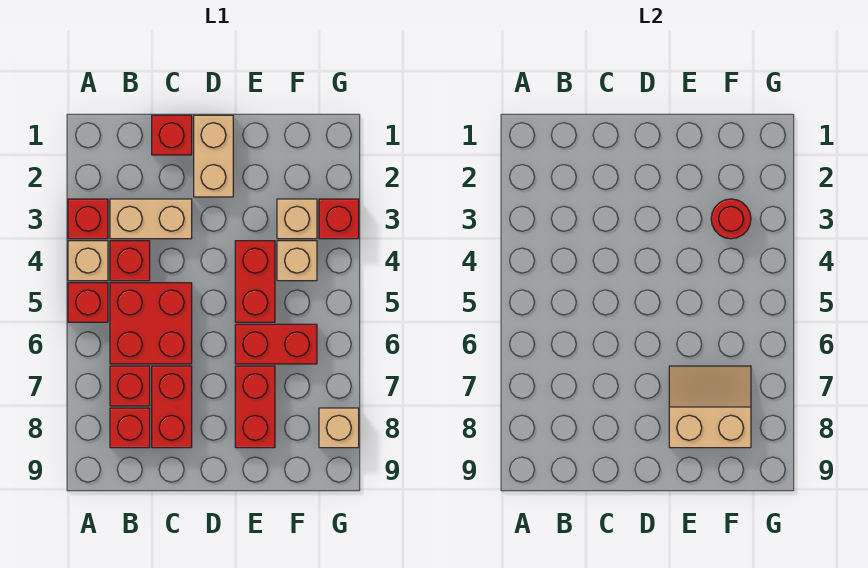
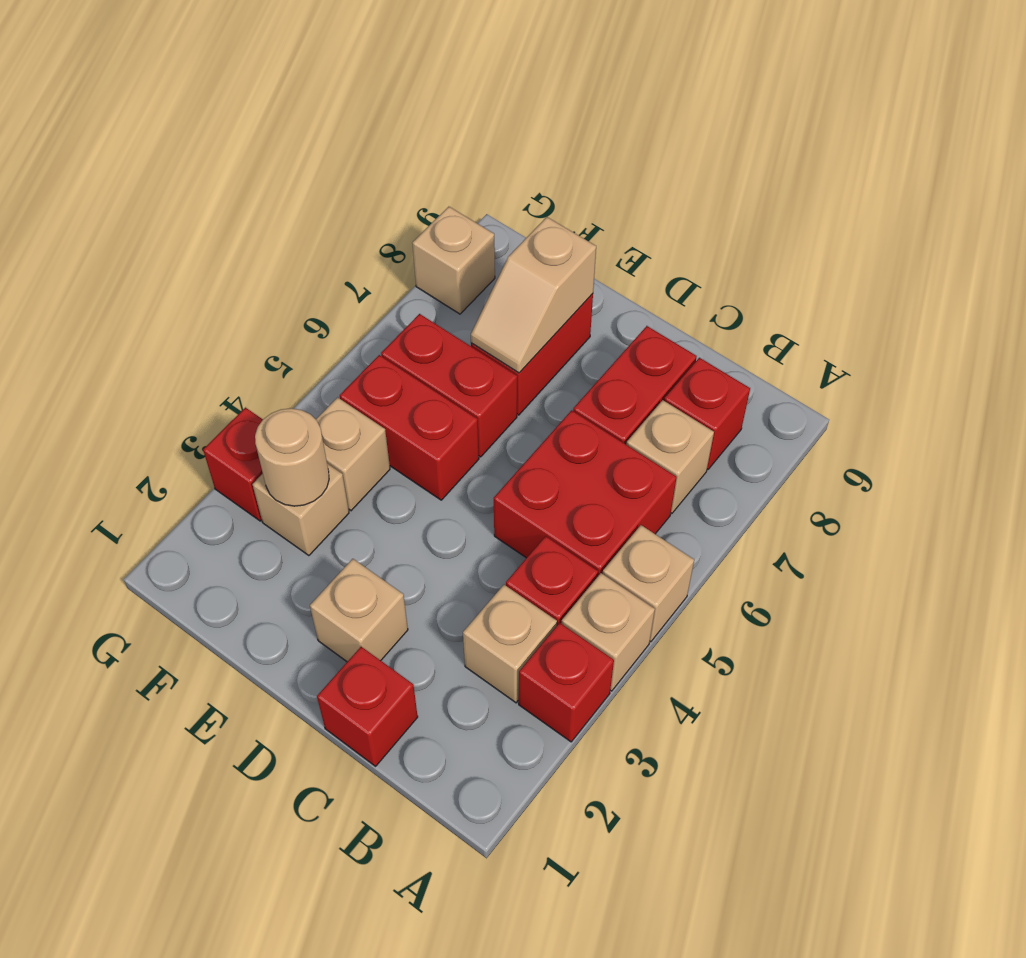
red brick A5 level 1 -> tan brick A5 level 1
tan brick B3:C3 level 1 -> tan brick B3 level 1
red brick B7 level 1 -> tan brick B7 level 1
tan brick D1:D2 level 1 -> tan brick D2 level 1
red brick E4:E5 level 1 -> red brick E5:F5 level 1
tan slope E7:F8 level 2 top 8 -> tan slope E7:E8 level 2 top 8
red round brick F3 level 2 -> tan round brick F3 level 2

